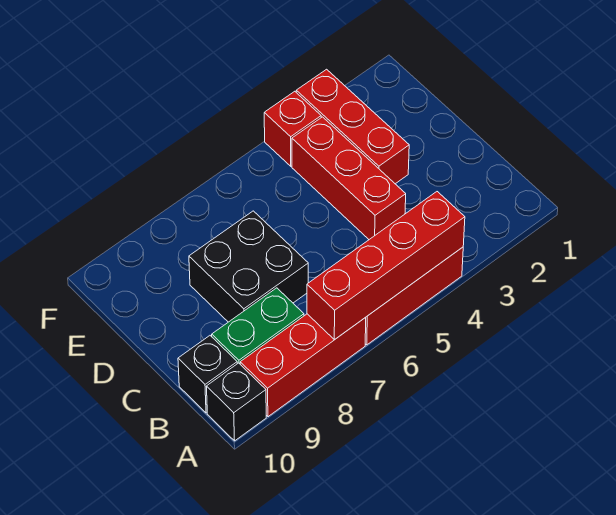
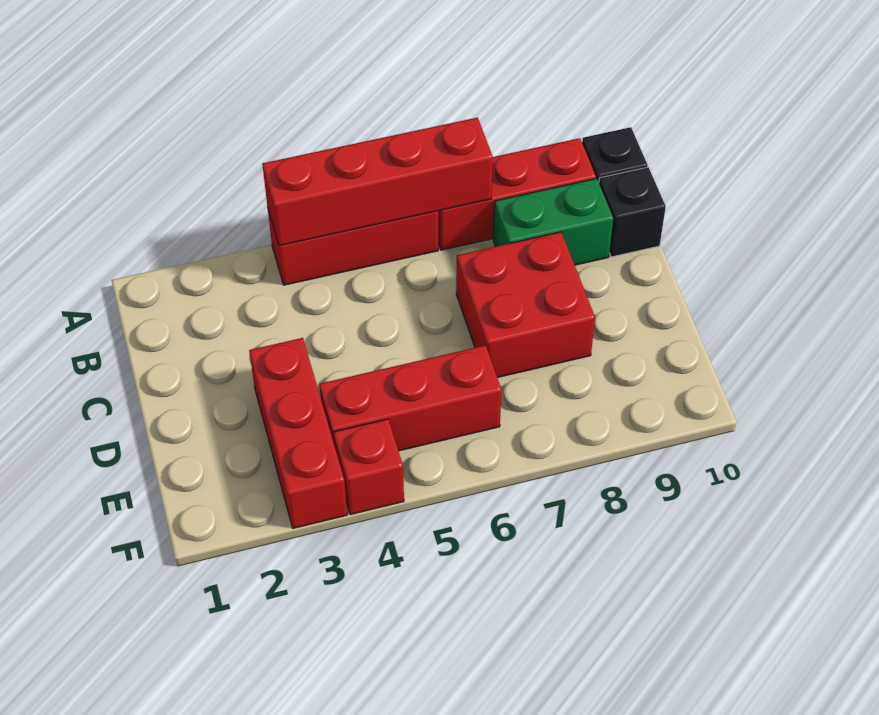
red brick C4:E4 level 1 -> red brick E4:E6 level 1
black brick C7:D8 level 1 -> red brick C7:D8 level 1

